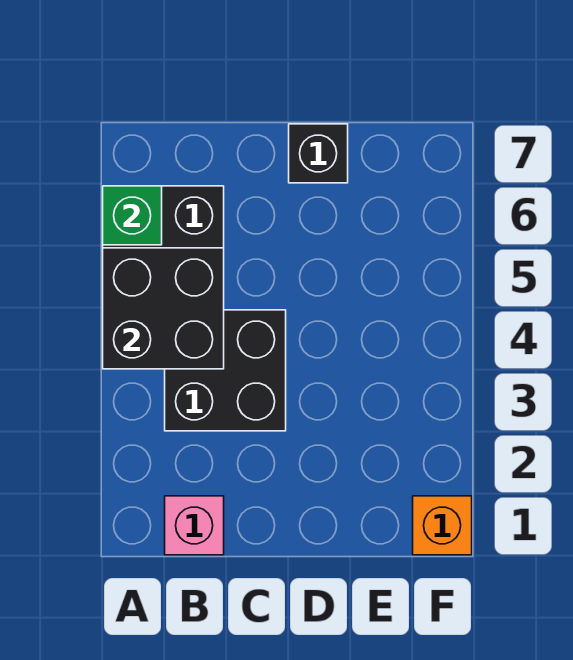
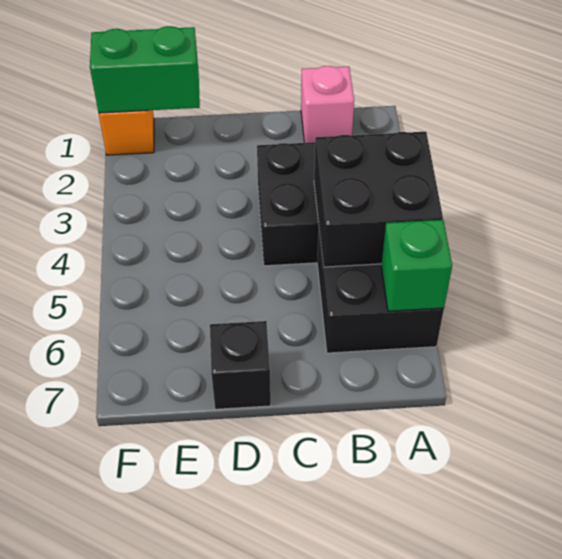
none -> green brick E1:F1 level 2

